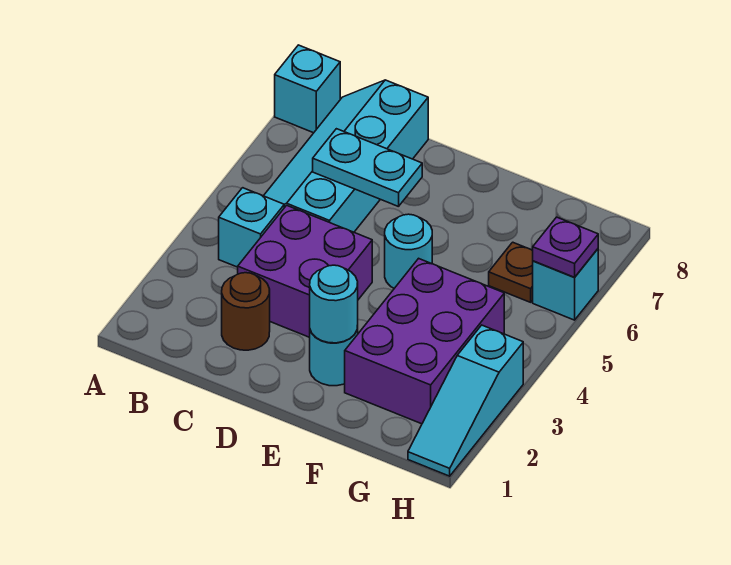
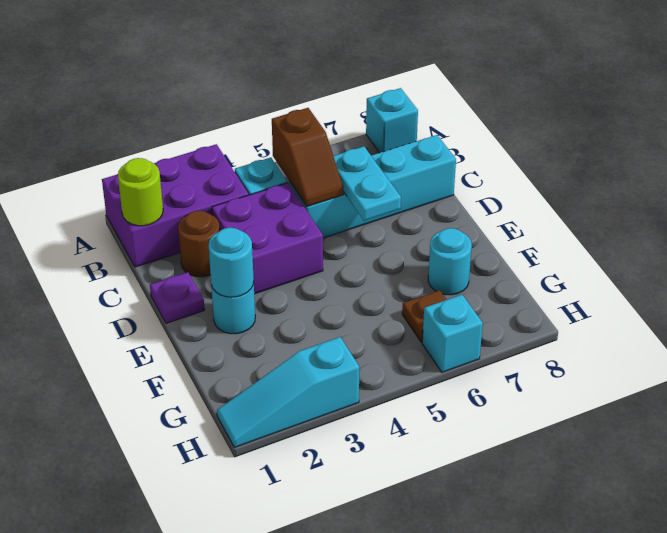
none -> lime round brick B1 level 2
none -> brown slope B5:C5 level 2 top B
cyan round brick E5 level 1 -> cyan round brick F7 level 1
purple brick F2:G4 level 1 -> purple brick A1:B3 level 1
purple plate H6 level 2 -> purple plate D1 level 1

